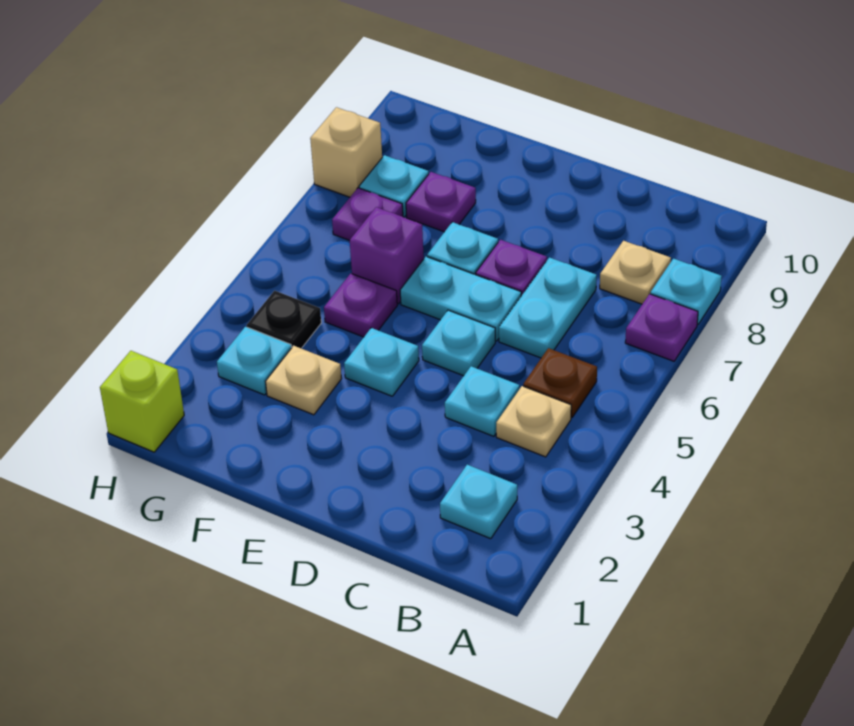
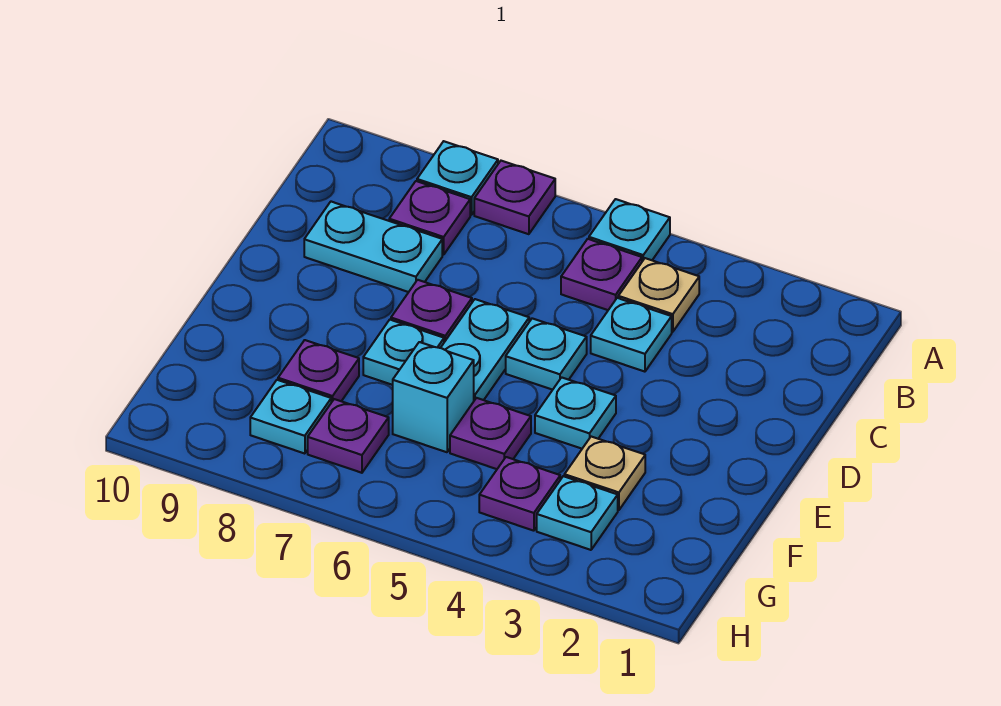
cyan plate B2 level 1 -> cyan plate A5 level 1
brown plate B5 level 1 -> purple plate B5 level 1
tan plate B8 level 1 -> purple plate B8 level 1
cyan plate C6:C7 level 1 -> cyan plate C8:C9 level 1
purple brick F6 level 1 -> cyan brick F6 level 1
black plate G4 level 1 -> purple plate G4 level 1
lime brick H1 level 1 -> none
tan brick H8 level 1 -> none

